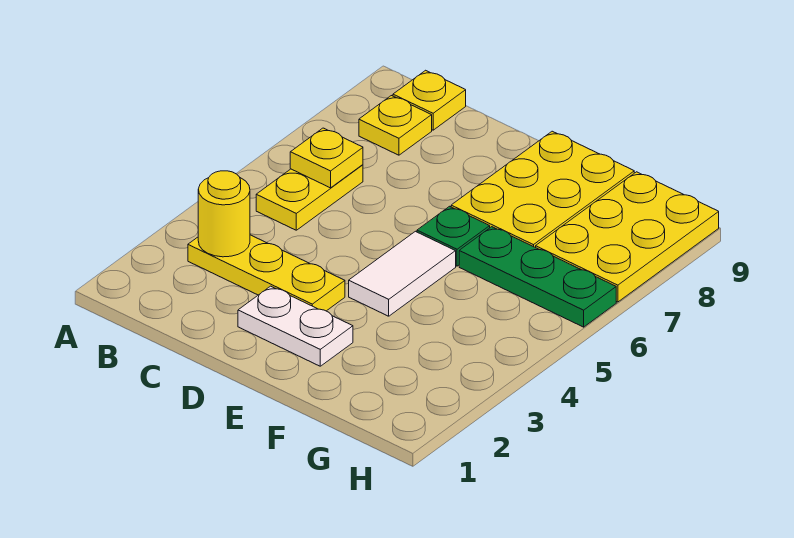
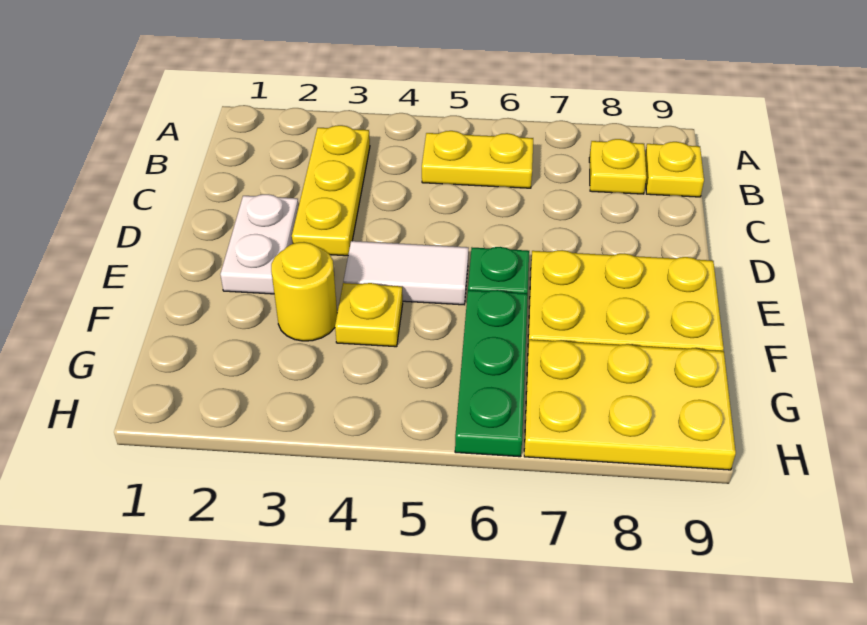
yellow round brick B3 level 2 -> yellow round brick F3 level 1
yellow plate B6 level 2 -> yellow plate F4 level 1

